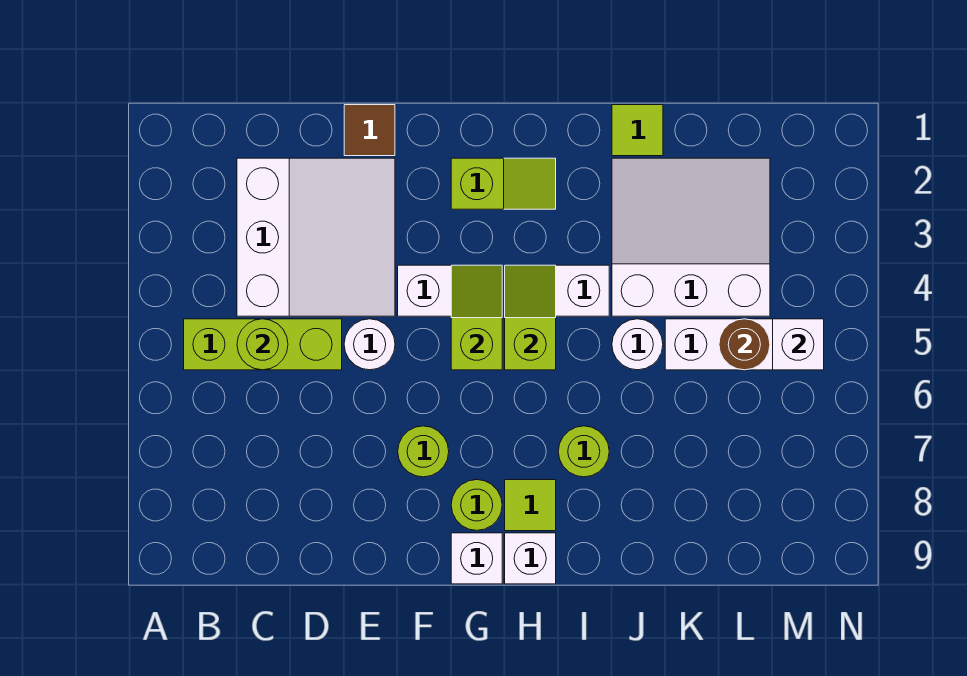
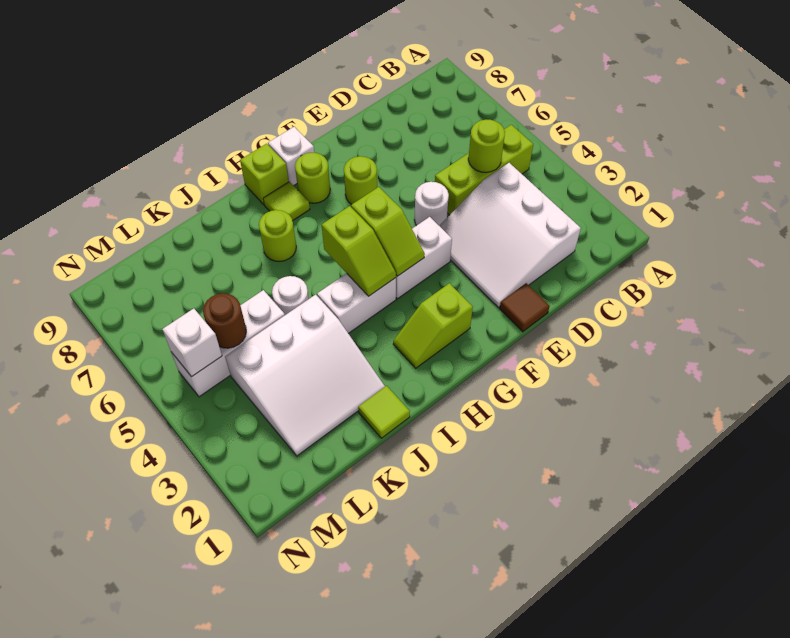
white brick H9 level 1 -> lime brick H9 level 1

